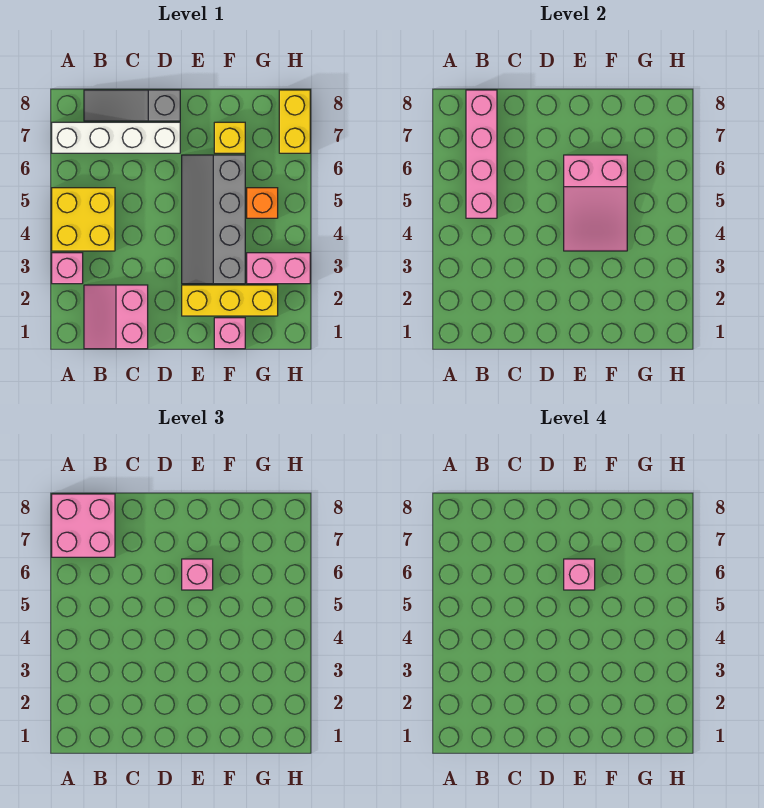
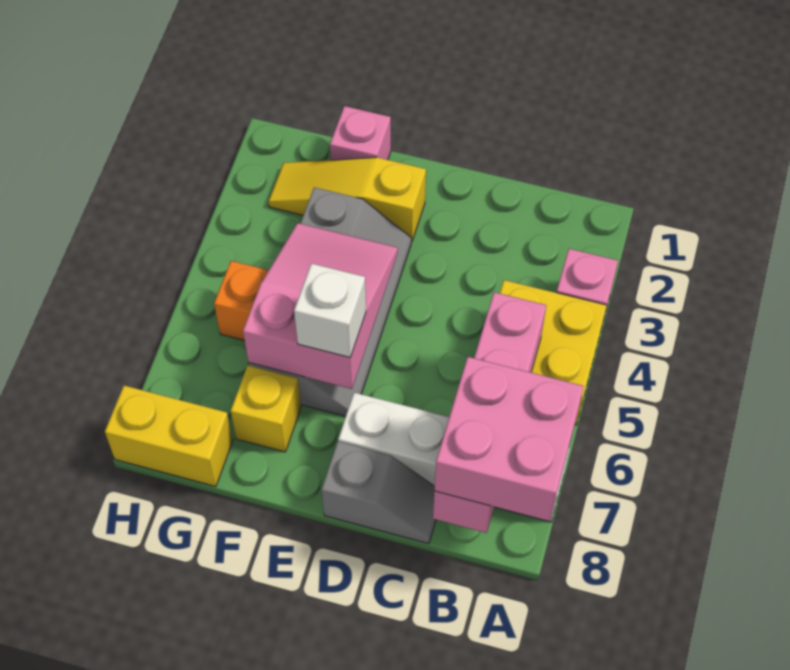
pink slope B1:C2 level 1 top C -> none
grey slope B8:D8 level 1 top D -> grey slope C8:D8 level 1 top D
yellow brick E2:G2 level 1 -> yellow slope E2:G2 level 1 top E
pink brick E6 level 3 -> white brick E6 level 3
pink brick E6 level 4 -> none
pink brick G3:H3 level 1 -> none
yellow brick H7:H8 level 1 -> yellow brick G8:H8 level 1

